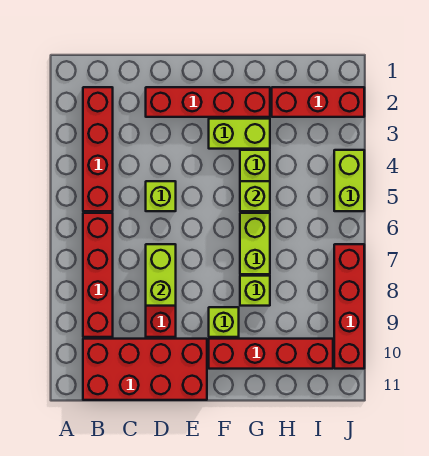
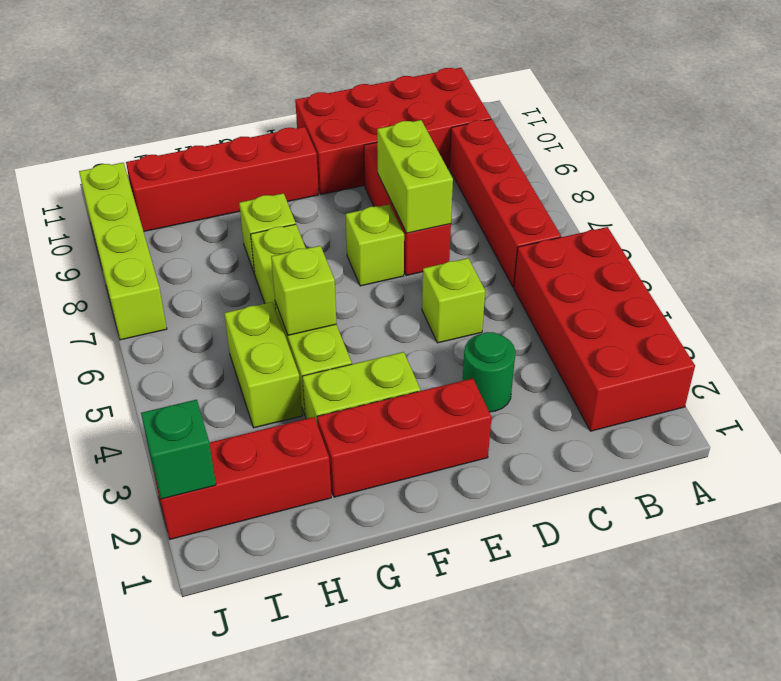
red brick B2:B5 level 1 -> red brick A2:B5 level 1
red brick D2:G2 level 1 -> red brick E2:G2 level 1
none -> green round brick D3 level 1
lime brick F9 level 1 -> lime brick E7 level 1
none -> green brick J2 level 2
lime brick J4:J5 level 1 -> lime brick H4:H5 level 1
red brick J7:J10 level 1 -> lime brick J7:J10 level 1

